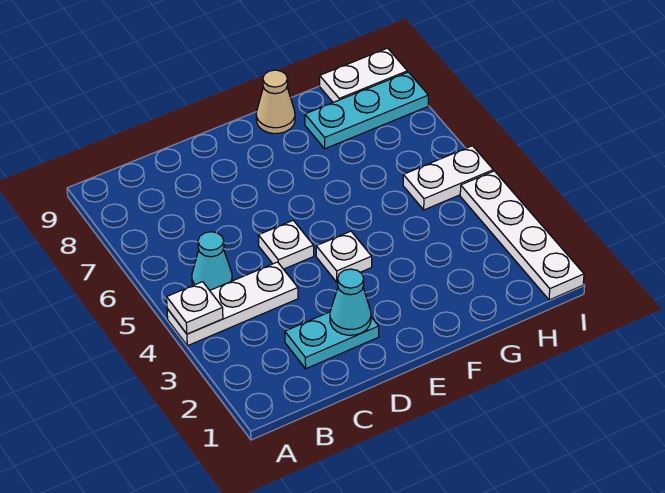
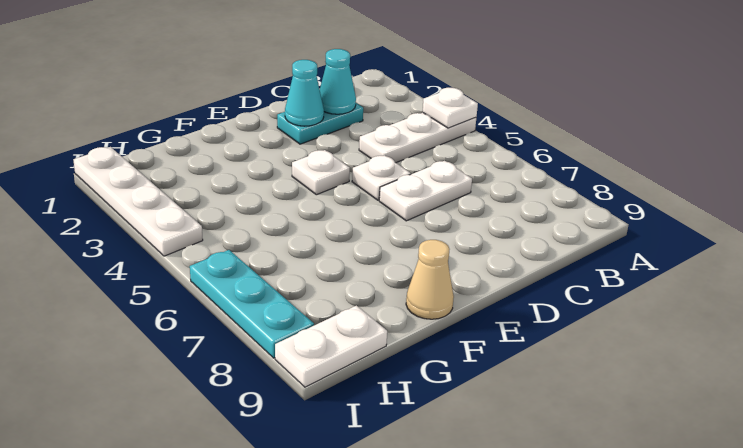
cyan cone B5 level 1 -> cyan cone C2 level 2
cyan plate G8:I8 level 1 -> cyan plate I6:I8 level 1
white plate H5:I5 level 1 -> white plate C6:D6 level 1

